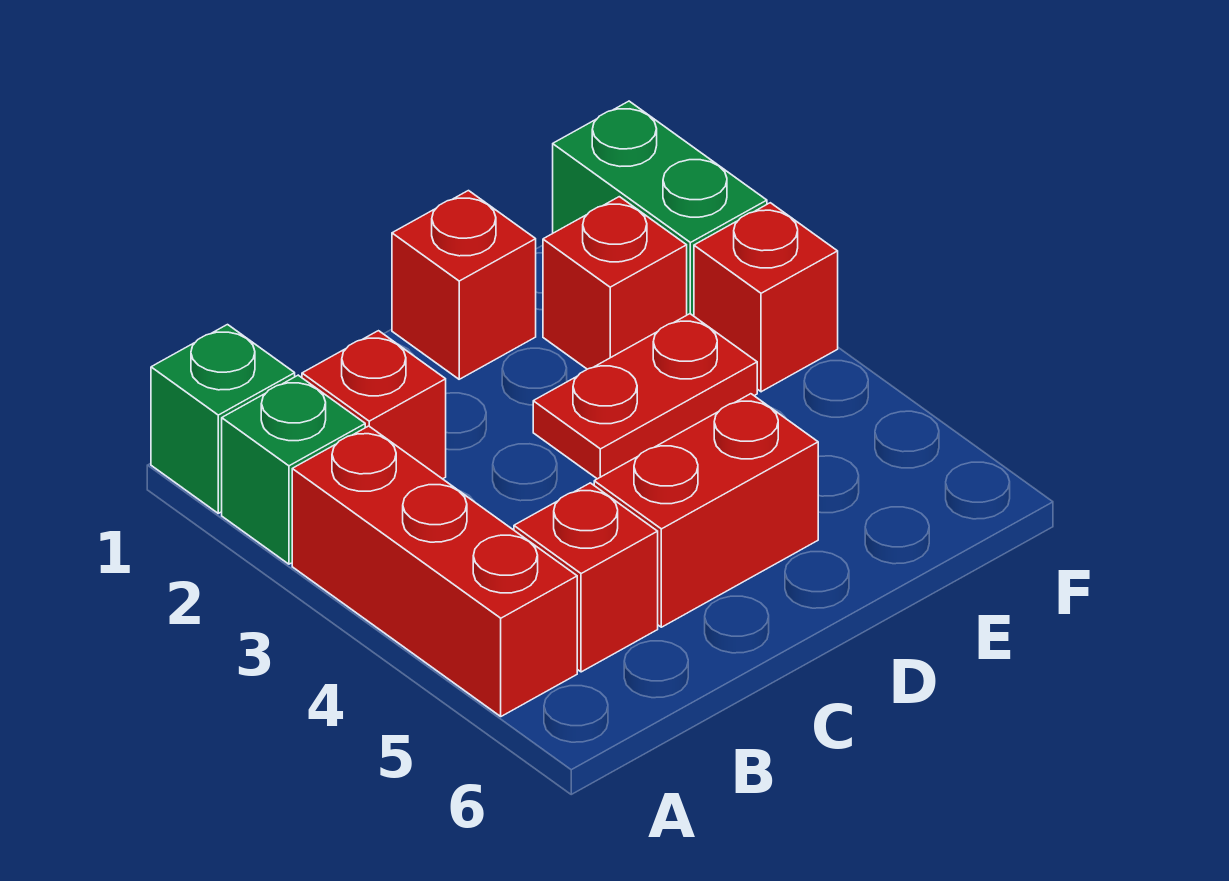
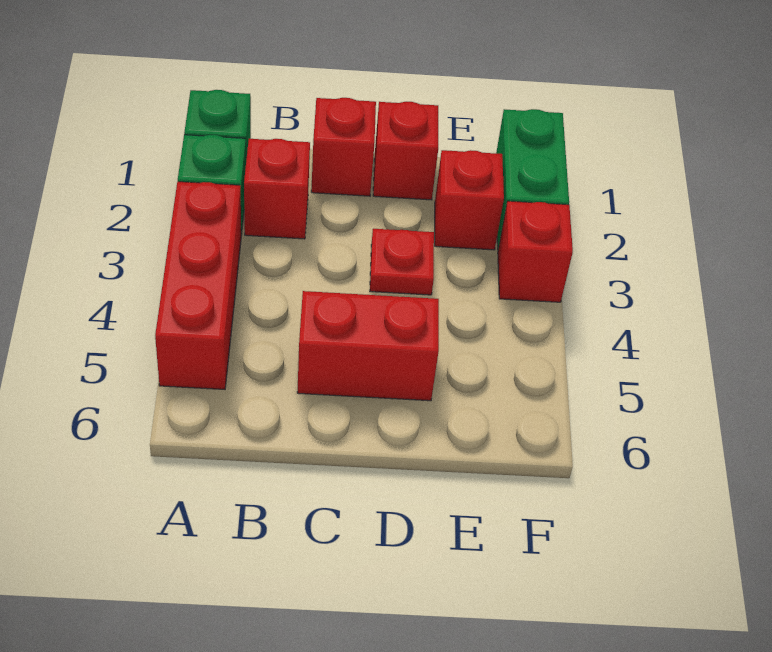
red brick B5 level 1 -> red brick C1 level 1
red plate D3:E3 level 1 -> red plate D3 level 1

